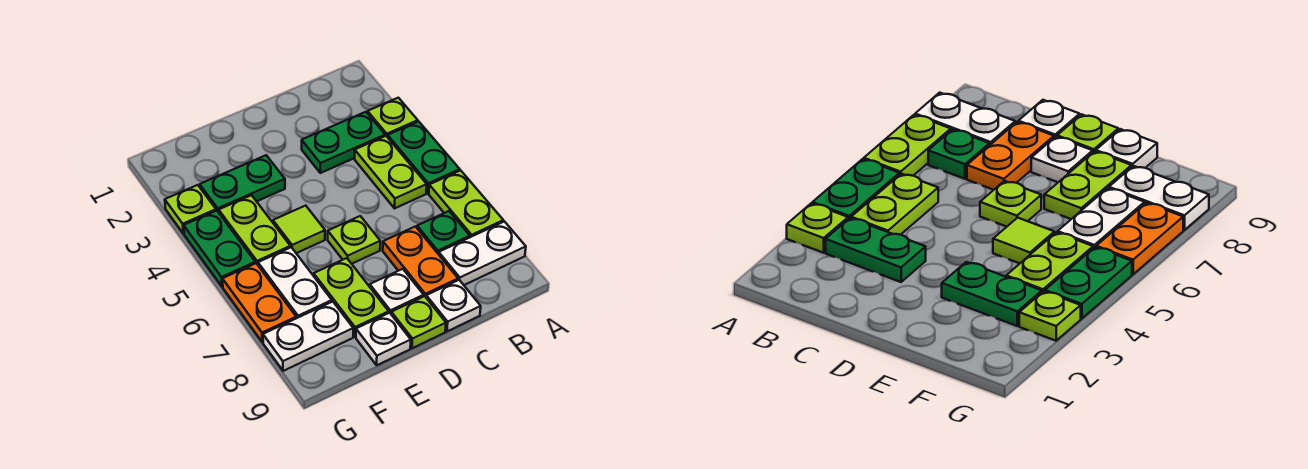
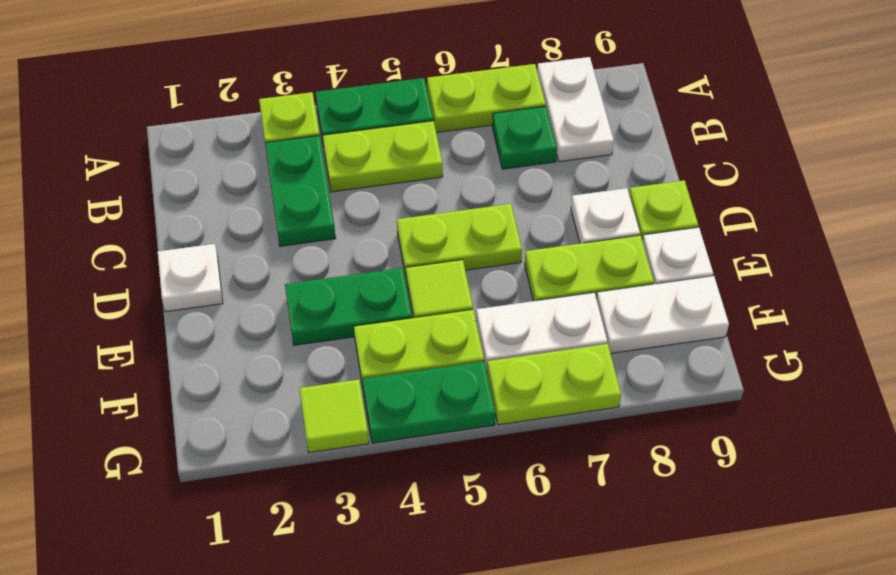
orange plate C7:C8 level 1 -> none
white plate C9 level 1 -> white plate D1 level 1
lime plate D6 level 1 -> lime plate D5:D6 level 1
green plate E3:F3 level 1 -> green plate E3:E4 level 1
white plate F8:G8 level 1 -> white plate F8:F9 level 1
lime plate G3 level 1 -> lime tile G3 level 1
orange plate G6:G7 level 1 -> lime plate G6:G7 level 1

